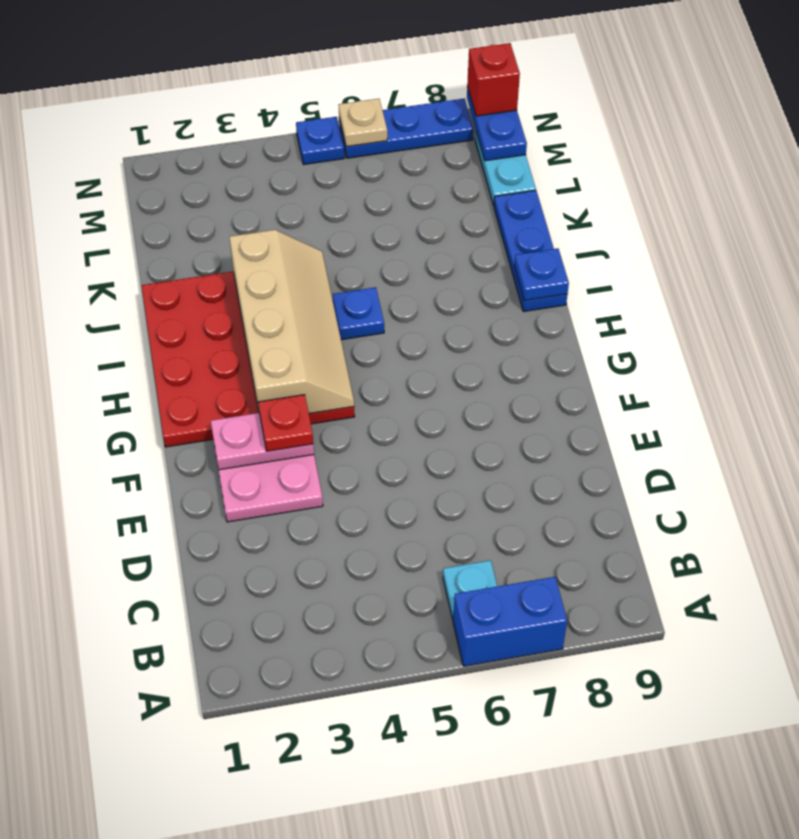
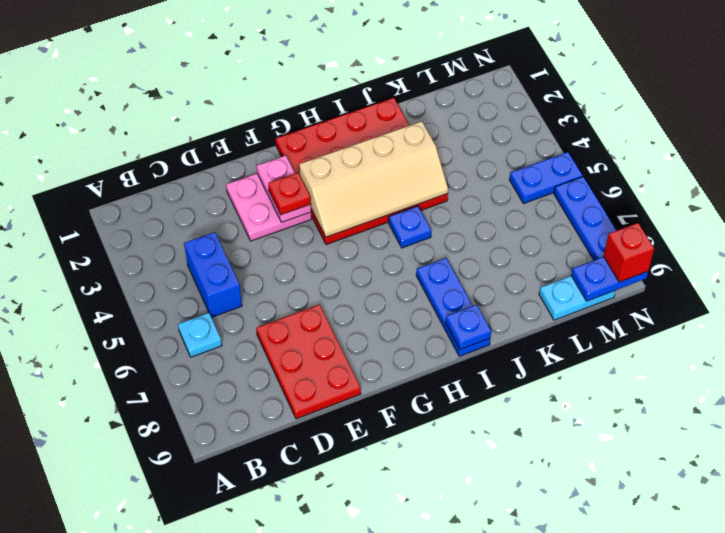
blue brick A6:A7 level 1 -> blue brick C4:C5 level 1
none -> red plate D7:E9 level 1
blue plate I9:K9 level 1 -> blue plate I7:I9 level 1
blue plate N5 level 1 -> blue plate M5:N5 level 1
tan plate N6 level 2 -> none

